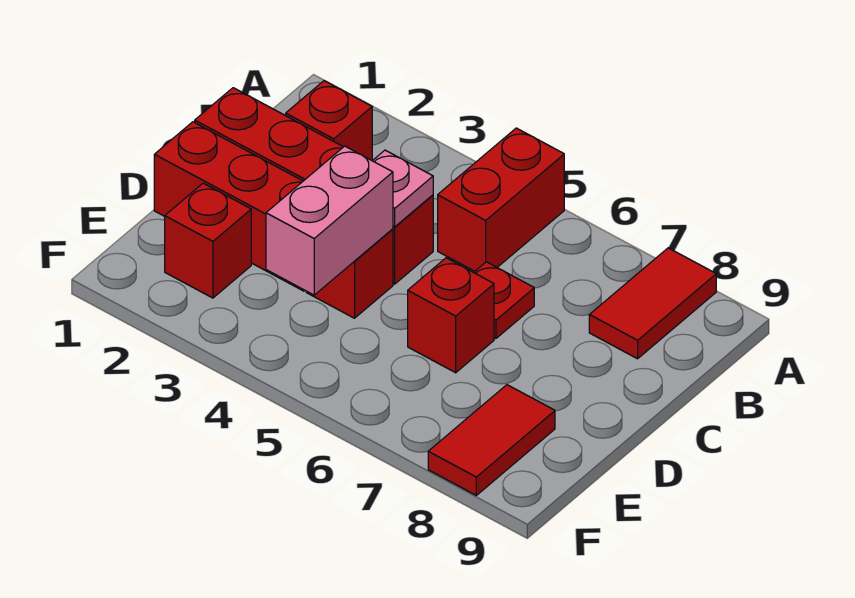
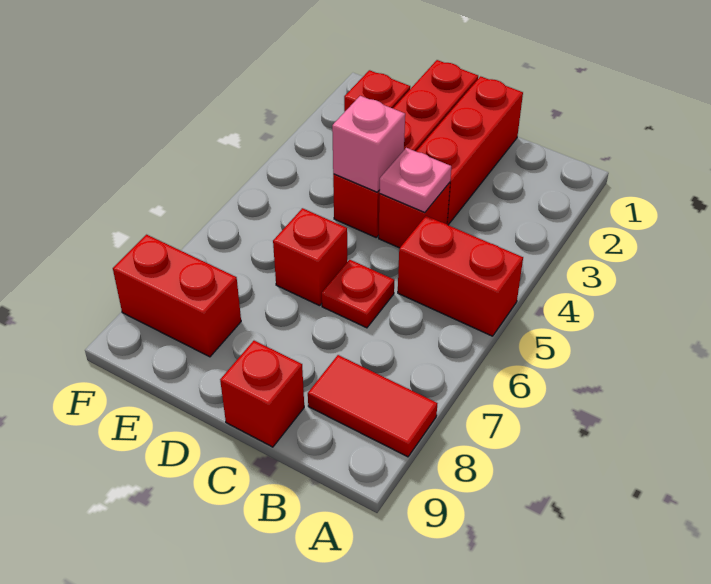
red brick B2 level 1 -> red brick C9 level 1
pink brick D4:E4 level 2 -> pink brick D4 level 2
red tile E8:F8 level 1 -> red brick E8:F8 level 1

